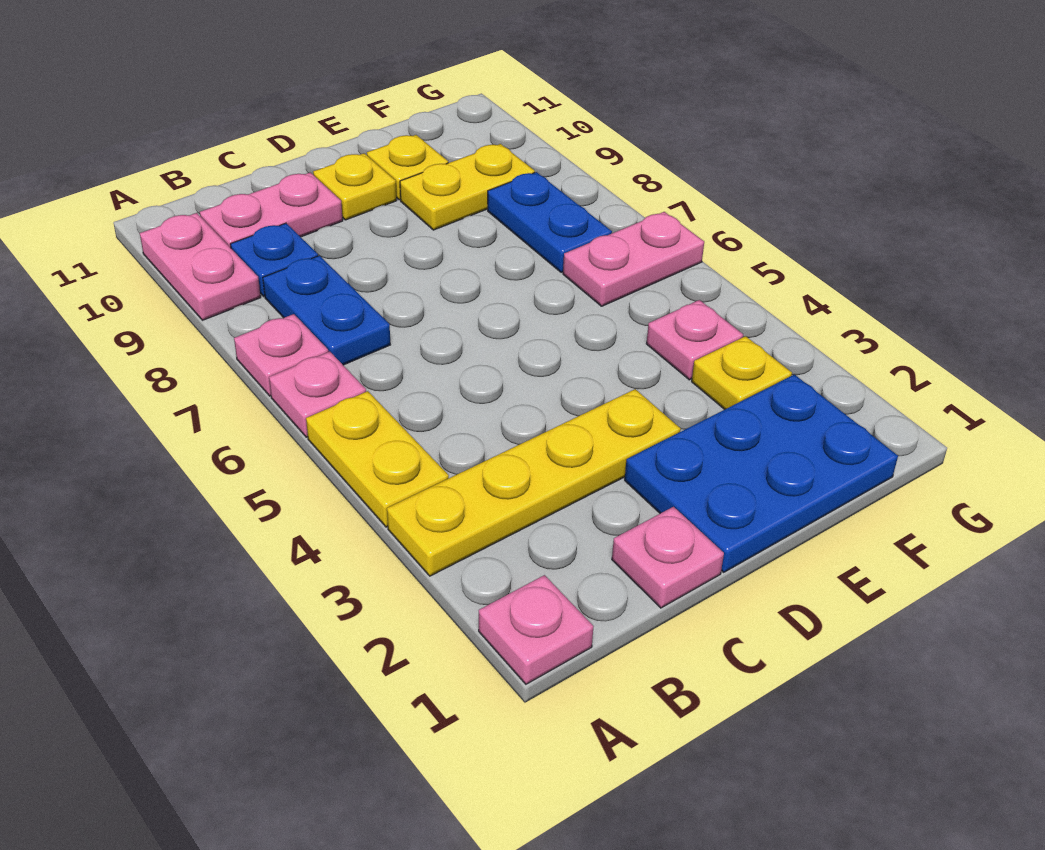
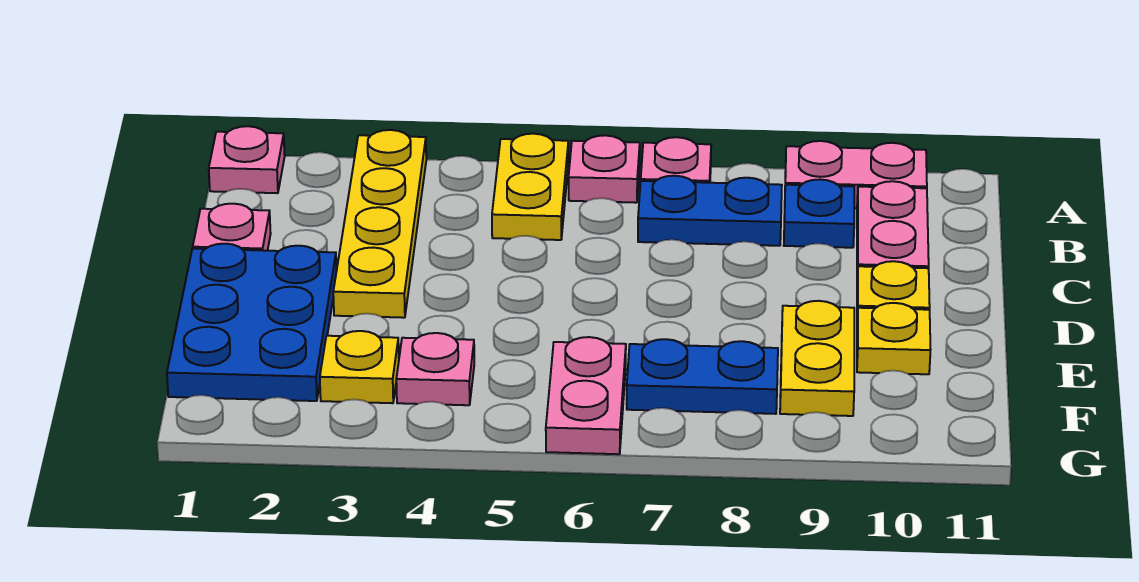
yellow plate A4:A5 level 1 -> yellow plate A5:B5 level 1

